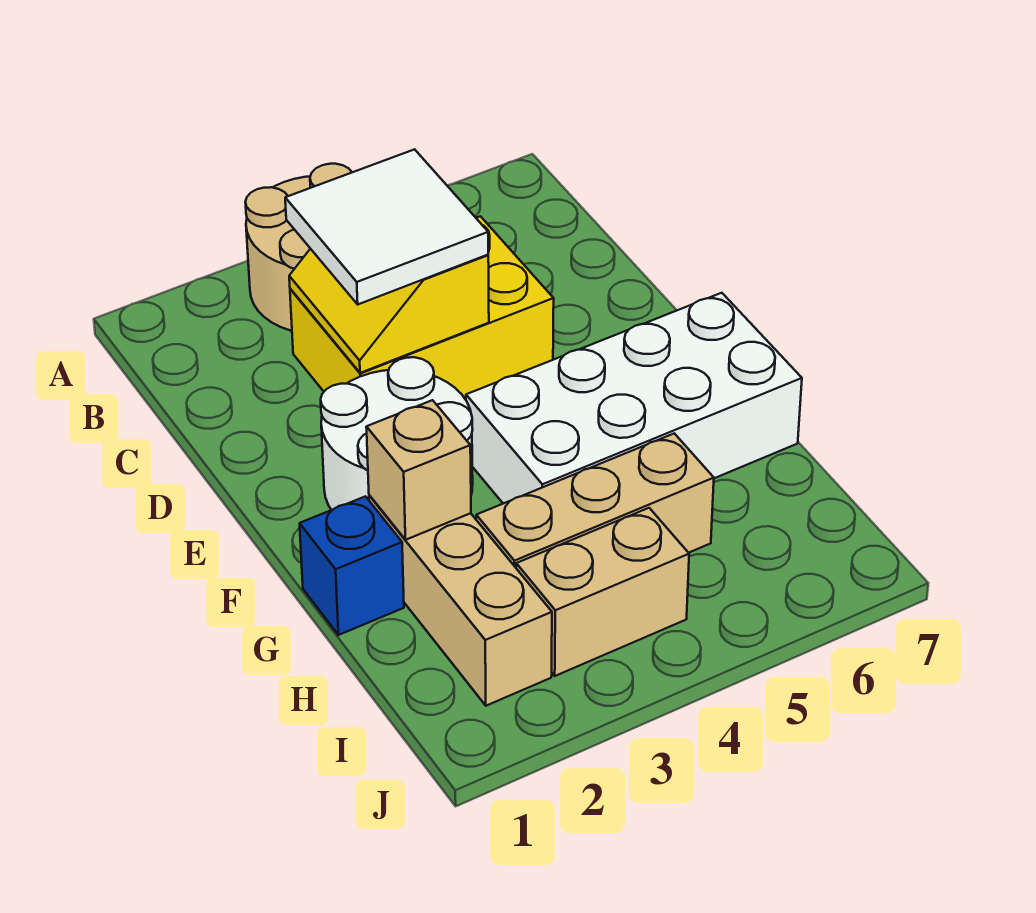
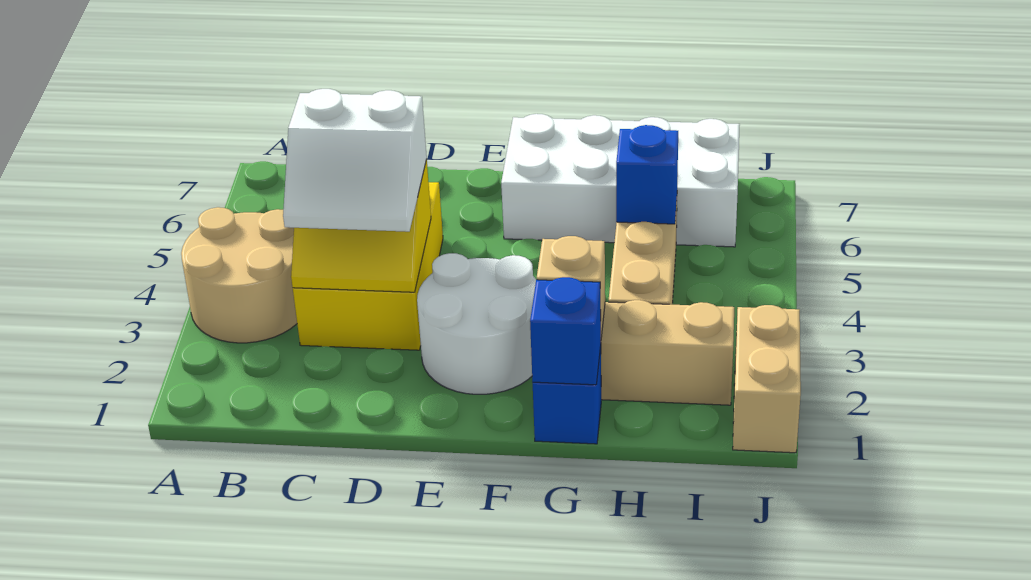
white tile C3:D4 level 3 -> white slope C3:D4 level 3 top 4
white brick F4:G7 level 1 -> white brick F6:I7 level 1
none -> blue brick G1 level 2
none -> blue brick H5 level 2
tan brick I3:I4 level 1 -> tan brick J1:J2 level 1

